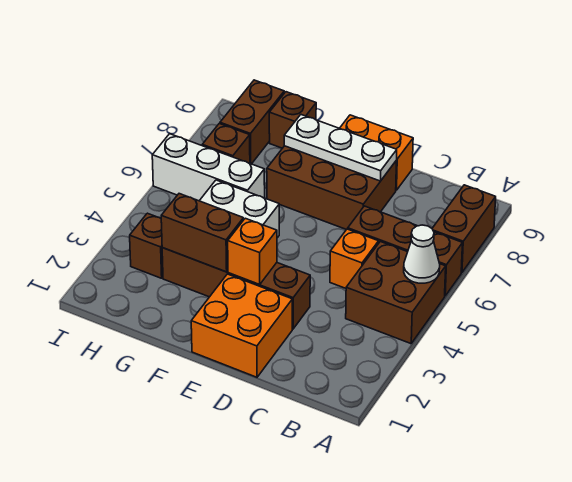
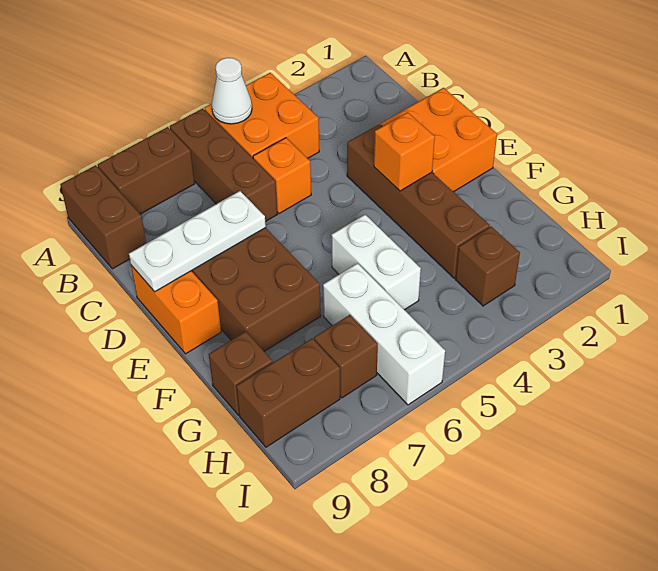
brown brick A4:B5 level 1 -> orange brick A4:B5 level 1
white plate D8:F8 level 2 -> white plate D7:D9 level 2
brown brick F3:G3 level 2 -> brown brick A9:B9 level 1

